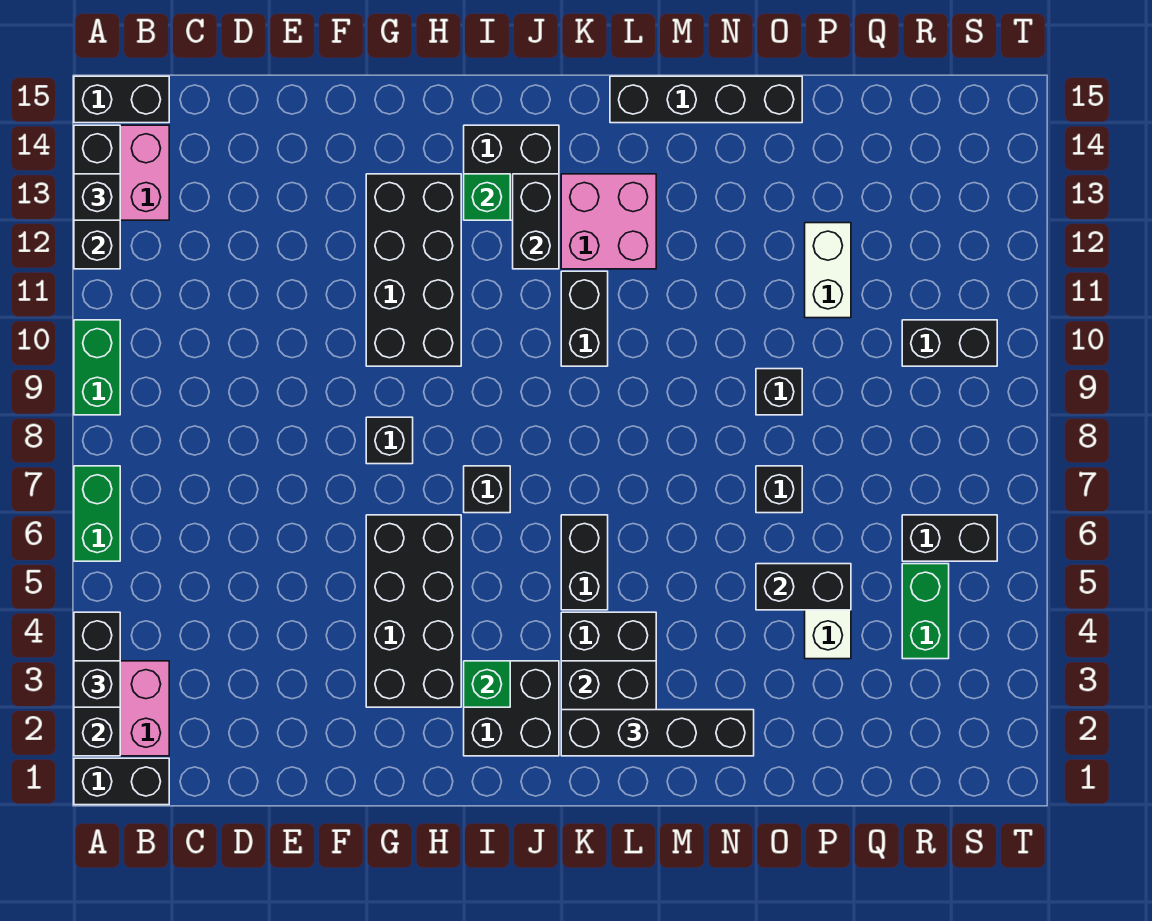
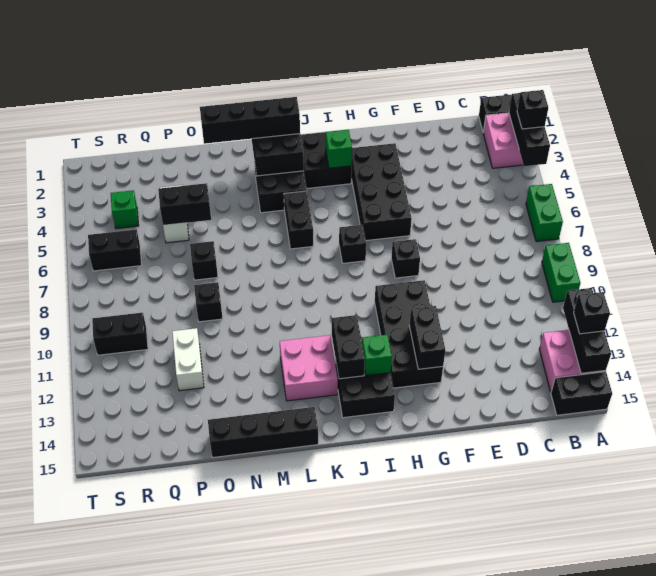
black brick K10:K11 level 1 -> black brick G12:G13 level 2
green brick R4:R5 level 1 -> green brick R4 level 1

